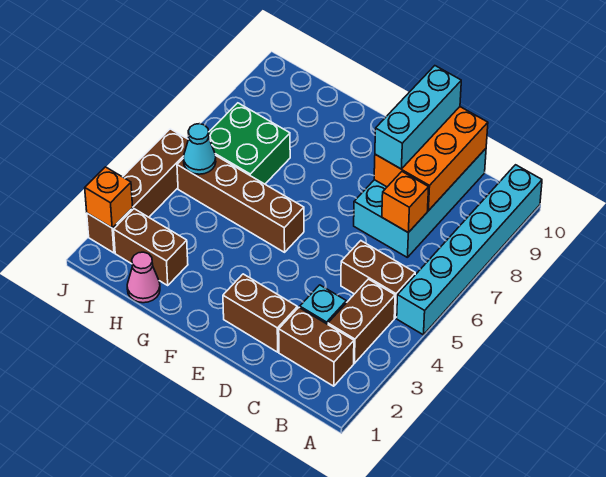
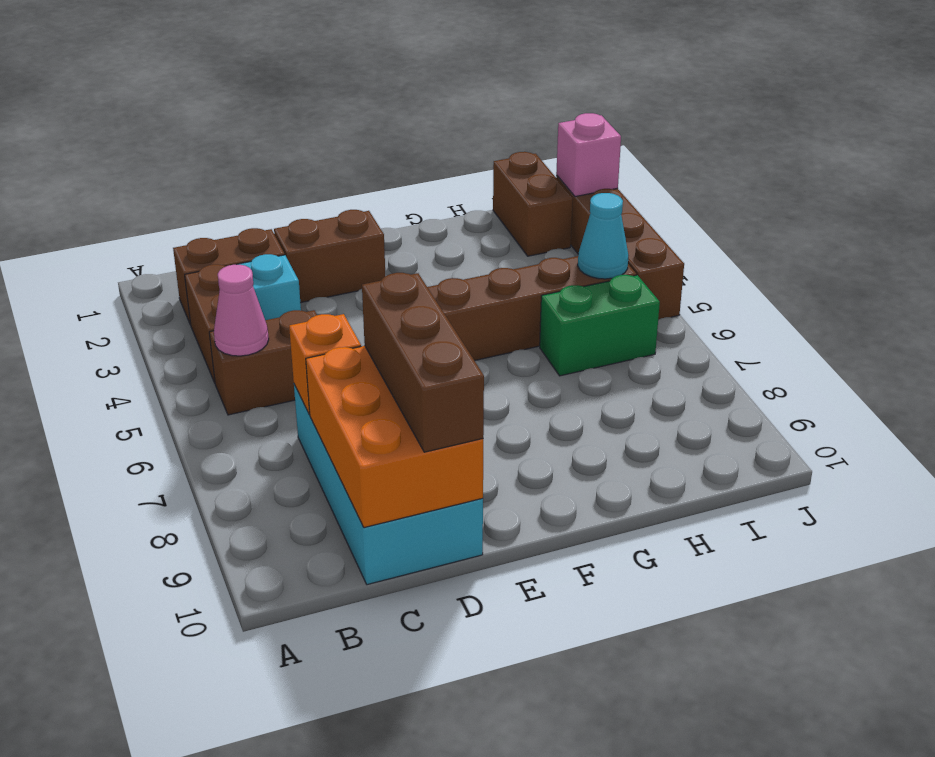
cyan brick A5:A10 level 1 -> none
cyan brick D8:D10 level 3 -> brown brick D8:D10 level 3
pink cone H1 level 1 -> pink cone B5 level 2
brown brick H2:I2 level 1 -> brown brick I1:I2 level 1
green brick H6:I7 level 1 -> green brick H6:I6 level 1
orange brick J2 level 2 -> pink brick J2 level 2

